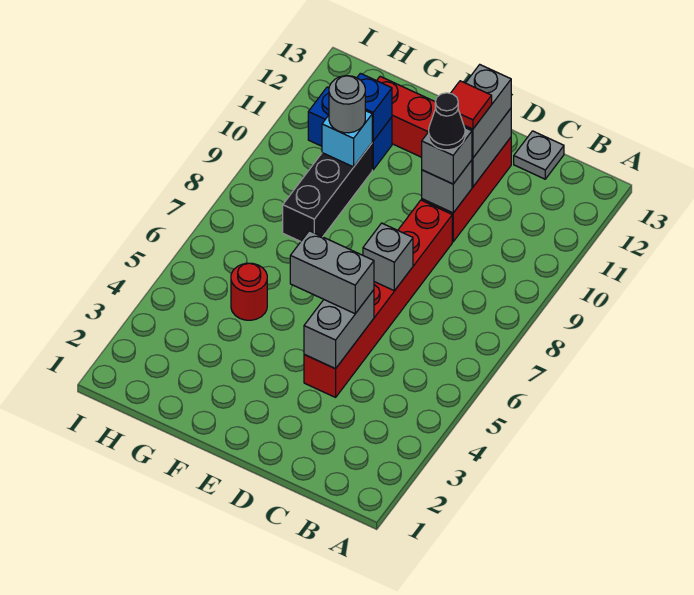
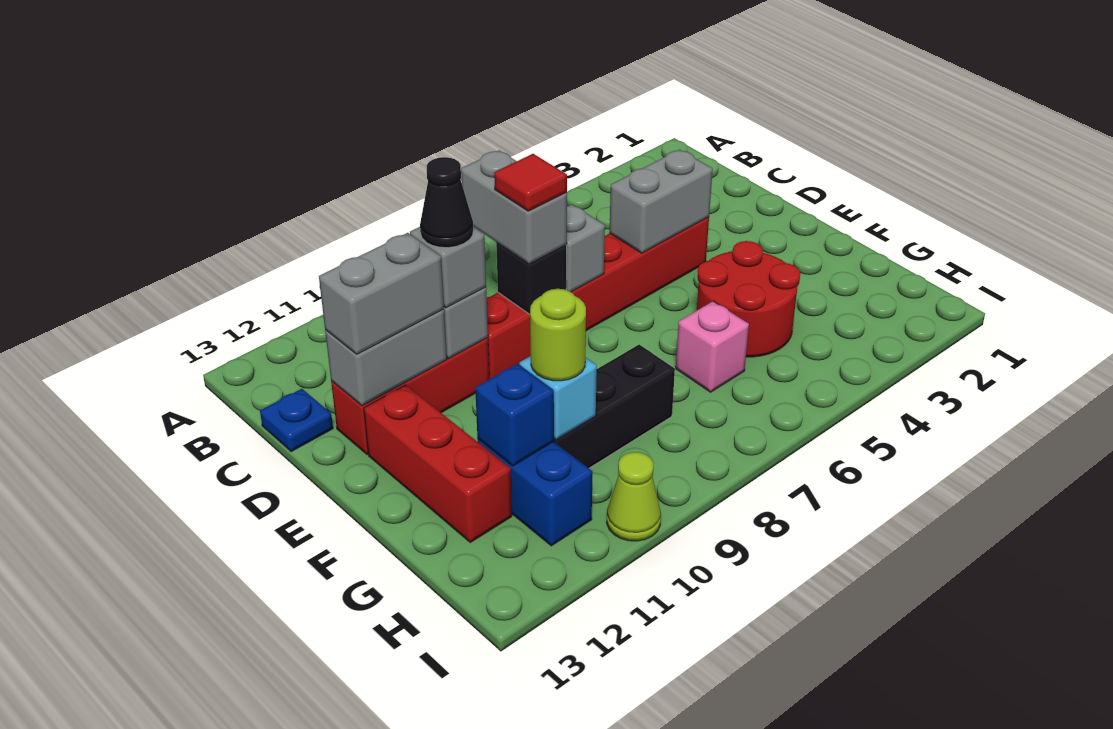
grey plate C13 level 1 -> blue plate C13 level 1
grey brick D5:E5 level 3 -> grey brick C8:D8 level 3
none -> black brick D8 level 2
red tile D11 level 4 -> red tile D8 level 4
red round brick G5 level 1 -> red round brick F4:G5 level 1
none -> pink brick G6 level 1
grey round brick G10 level 3 -> lime round brick G10 level 3
none -> lime cone I10 level 1

